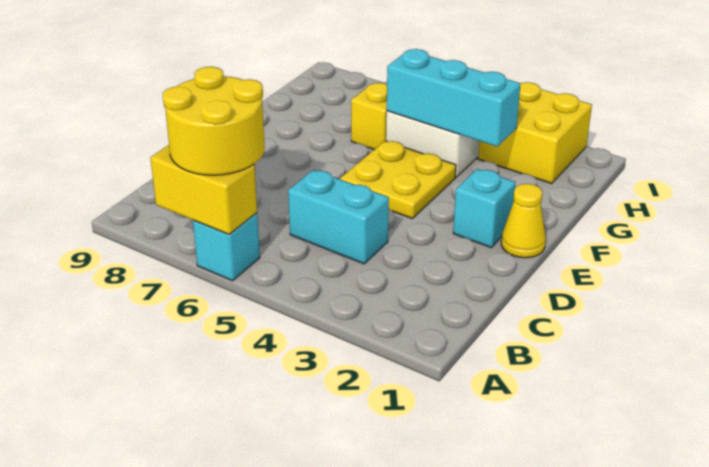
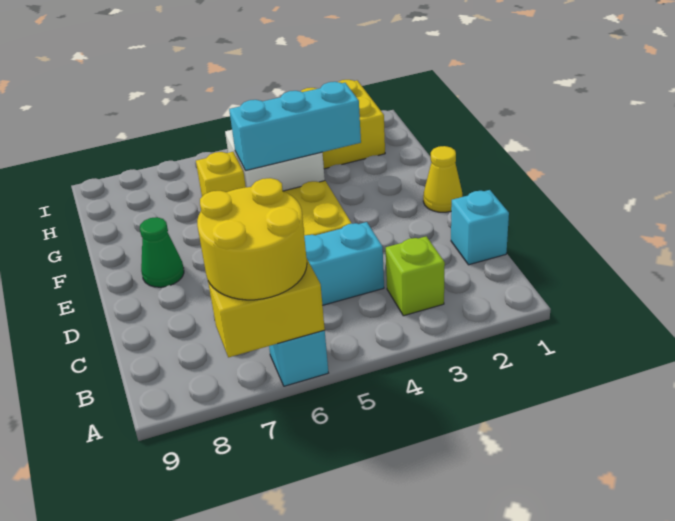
none -> lime brick B3 level 1
cyan brick E2 level 1 -> cyan brick C1 level 1
none -> green cone E8 level 1

